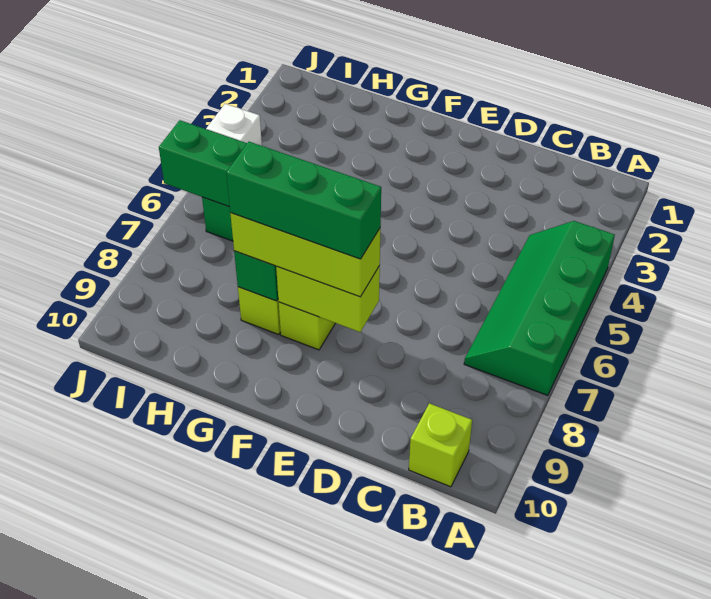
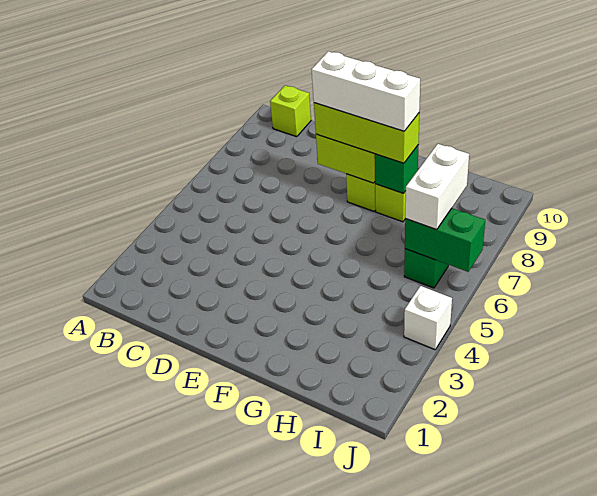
green slope A4:B7 level 1 top A -> none
green brick E8:G8 level 4 -> white brick E8:G8 level 4
none -> white brick I6:I7 level 3

